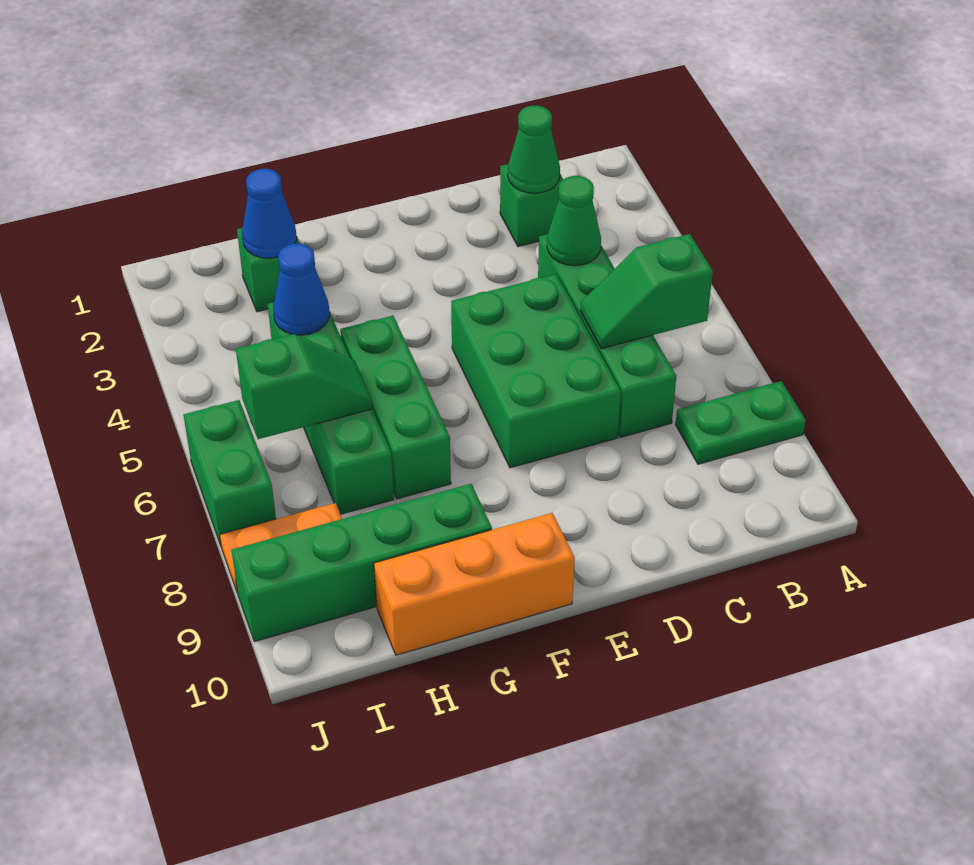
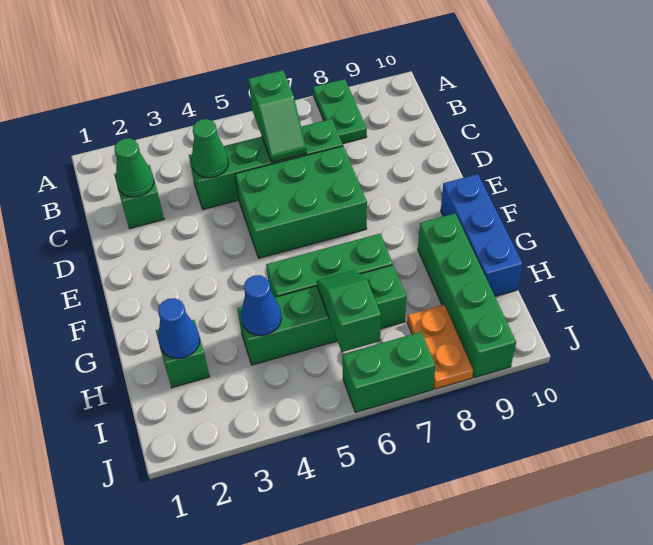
orange brick F10:H10 level 1 -> blue brick F10:H10 level 1

